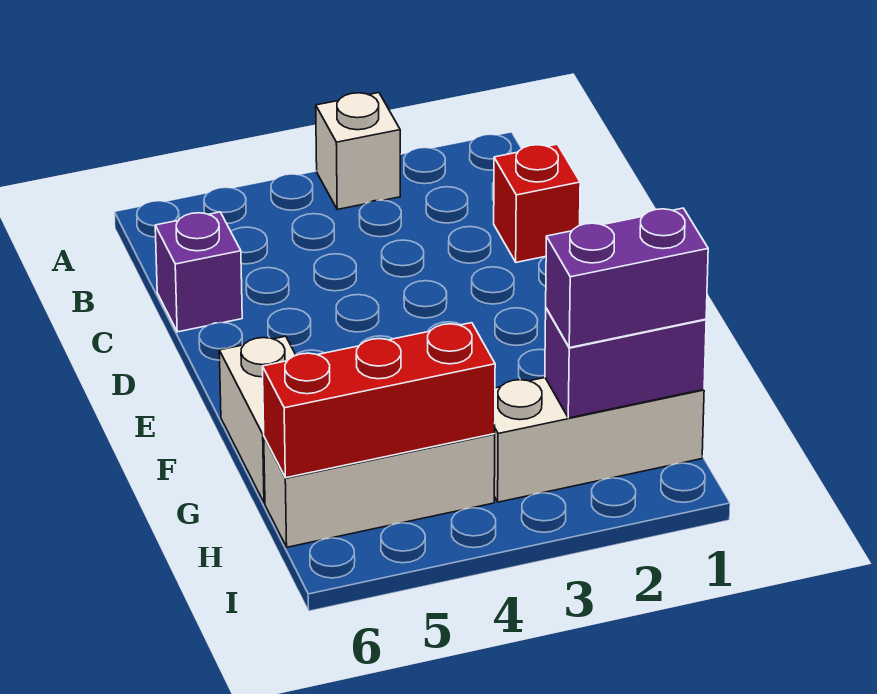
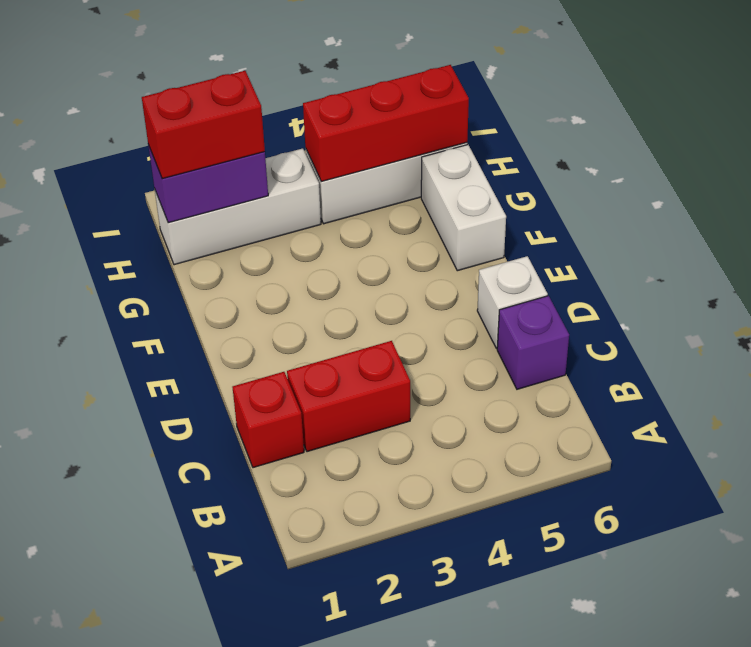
white brick A3 level 1 -> white brick D6 level 1
none -> red brick C2:C3 level 1
purple brick H1:H2 level 3 -> red brick H1:H2 level 3

